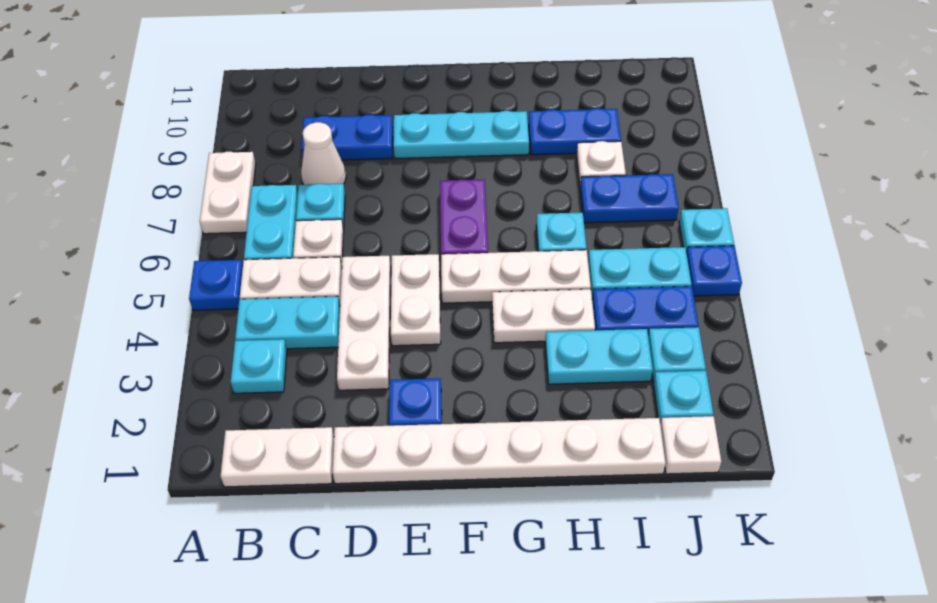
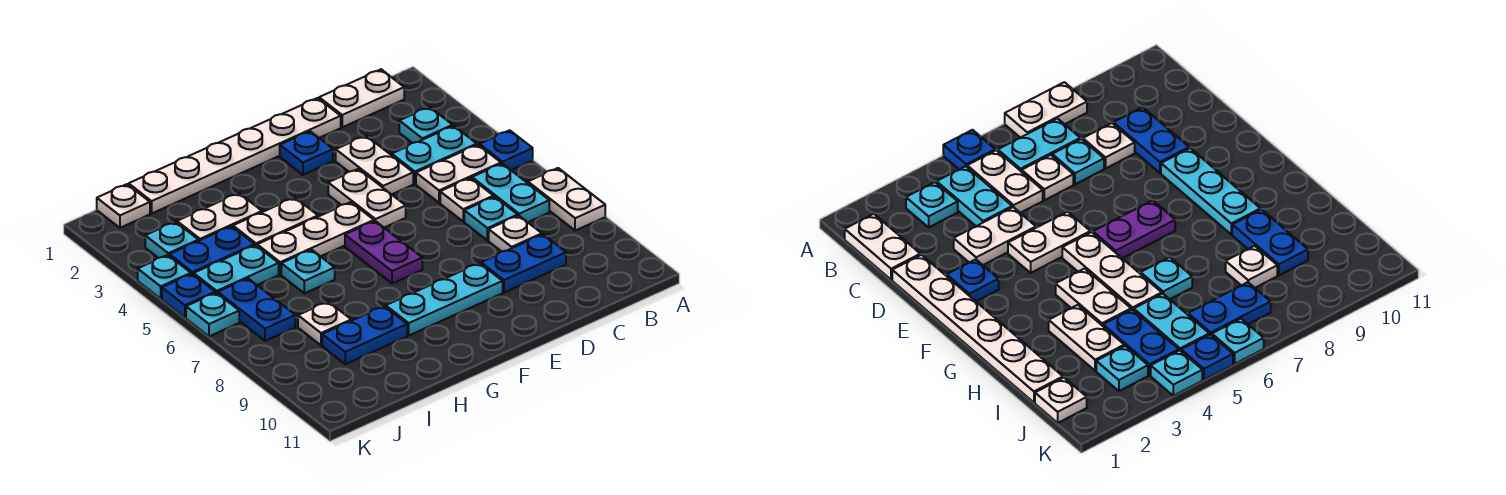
white cone C8 level 1 -> white plate C8 level 1
white plate D3:D5 level 1 -> white plate D3:D4 level 1
cyan plate H3:I3 level 1 -> white plate H3:I3 level 1
blue plate I7:J7 level 1 -> blue plate J6:J7 level 1
cyan plate J2 level 1 -> cyan plate K4 level 1

